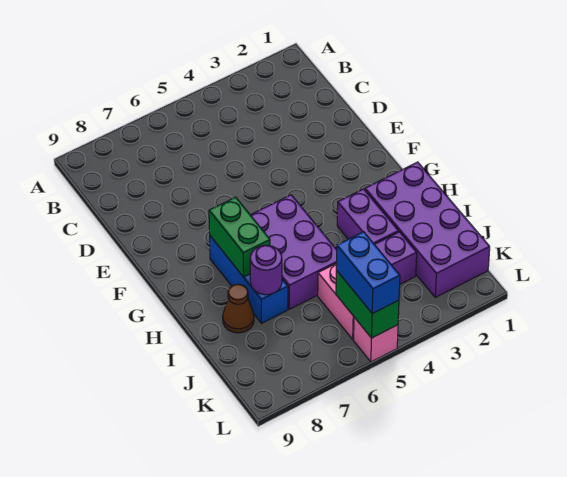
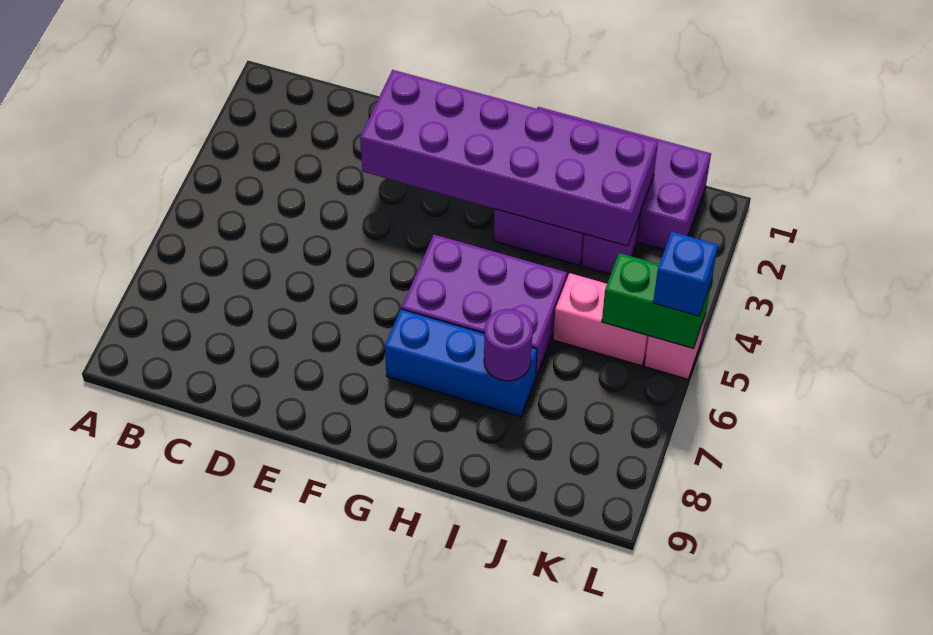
none -> purple brick E2:J3 level 2
green brick G7:H7 level 2 -> none
brown cone I8 level 1 -> none
blue brick K5:L5 level 3 -> blue brick L5 level 3

